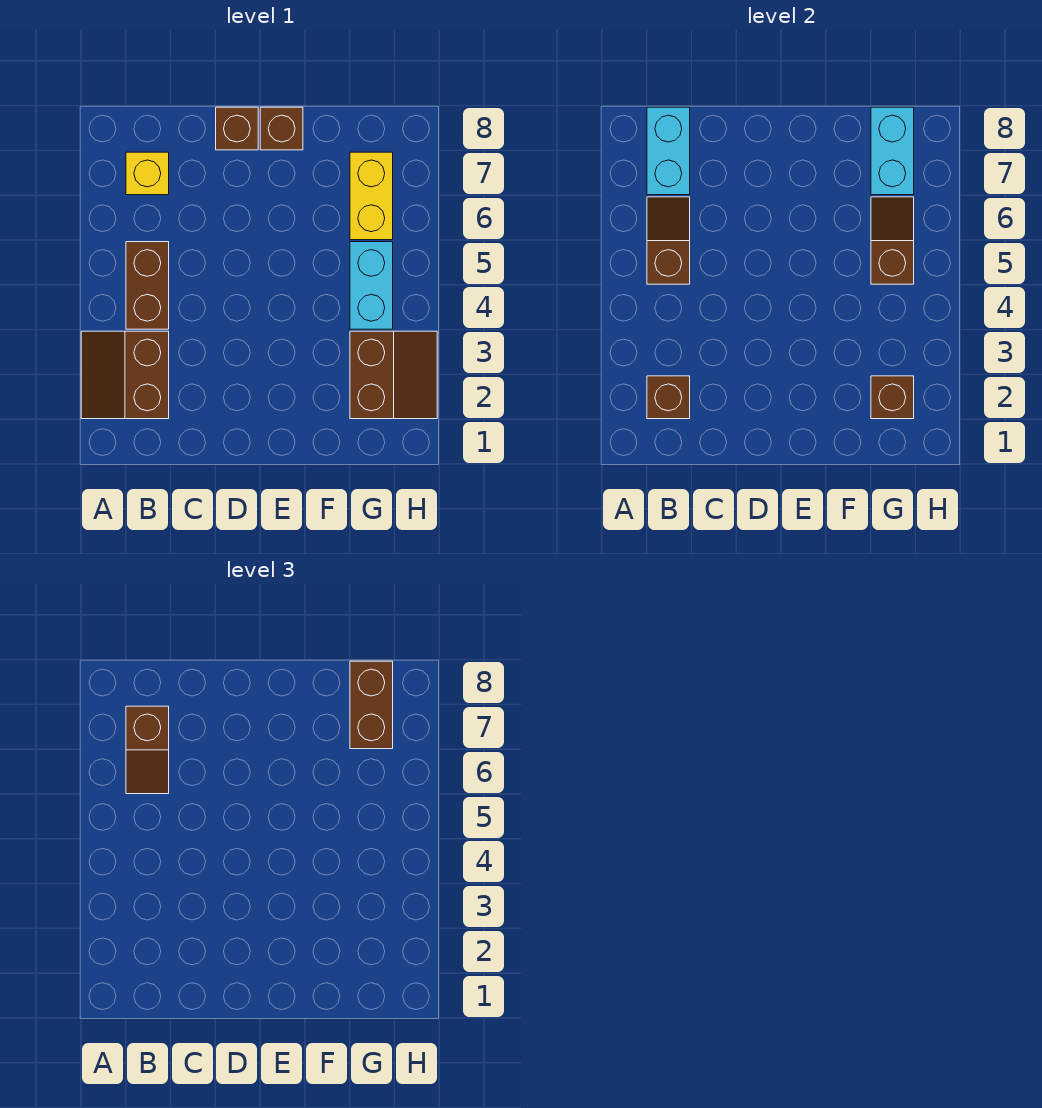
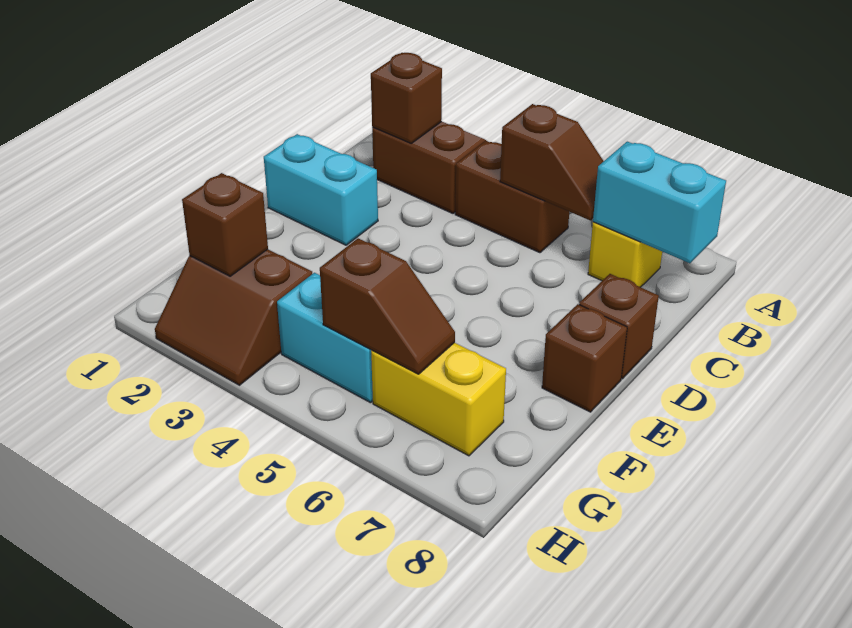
brown slope B6:B7 level 3 top 7 -> none
cyan brick G7:G8 level 2 -> cyan brick D1:D2 level 1
brown brick G7:G8 level 3 -> none

